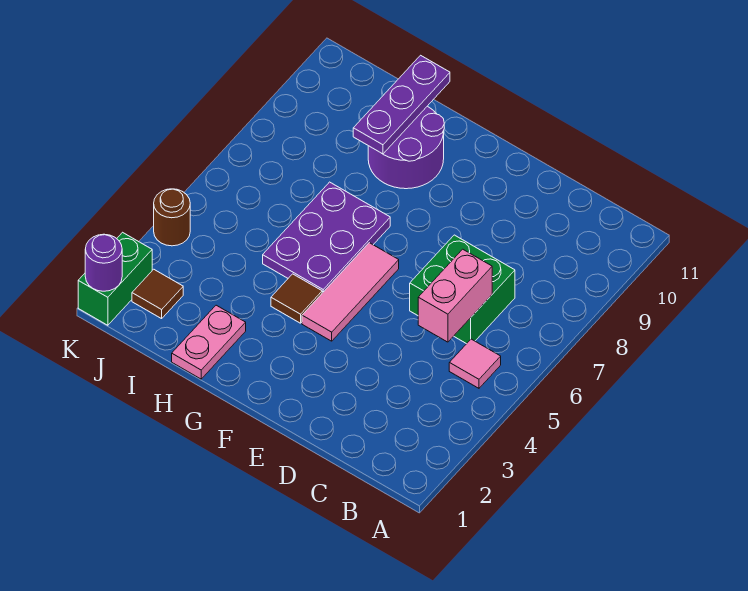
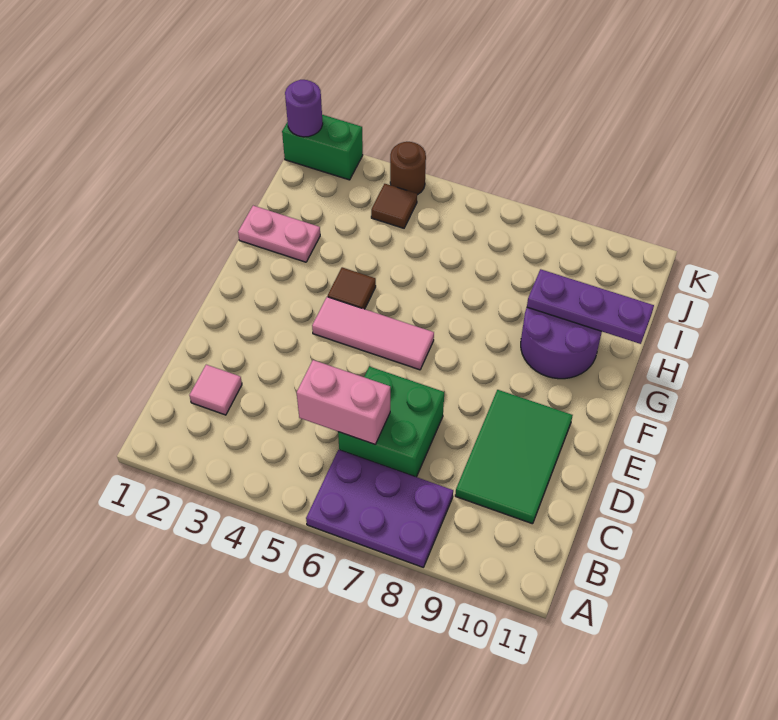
pink tile B5 level 1 -> pink tile C2 level 1
none -> green tile C9:E10 level 1
purple plate G5:H7 level 1 -> purple plate A6:B8 level 1
brown tile J2 level 1 -> brown tile J4 level 1

